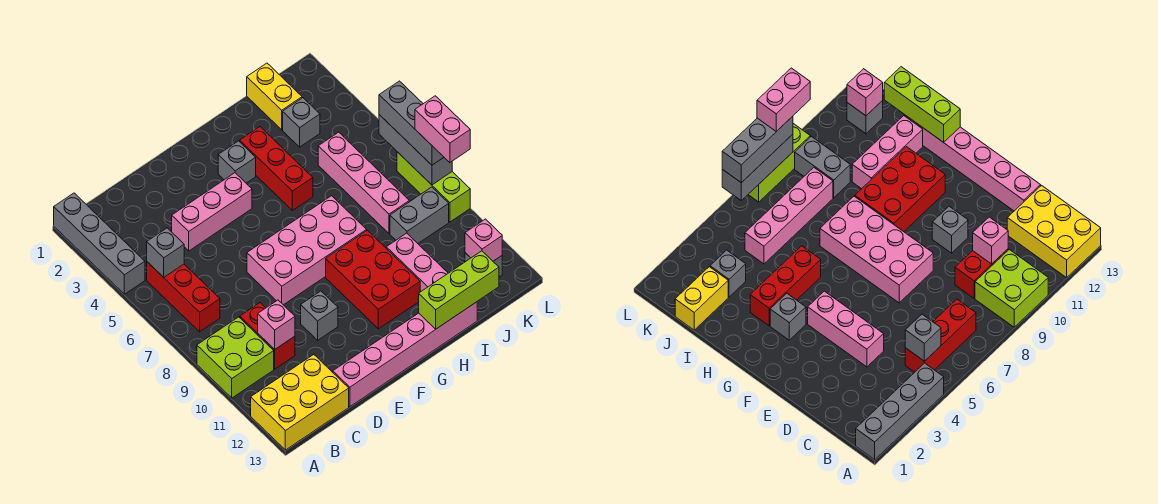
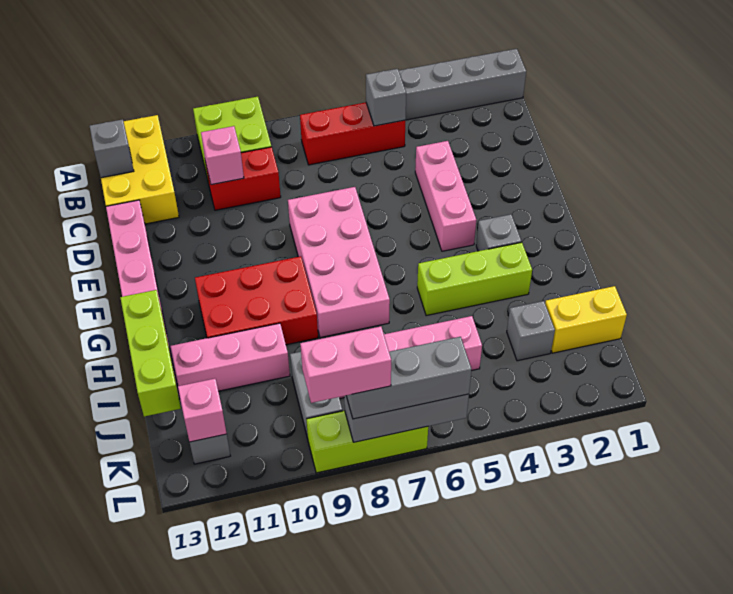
grey brick E10 level 1 -> grey brick B13 level 2
red brick H3:H5 level 1 -> lime brick H3:H5 level 1

